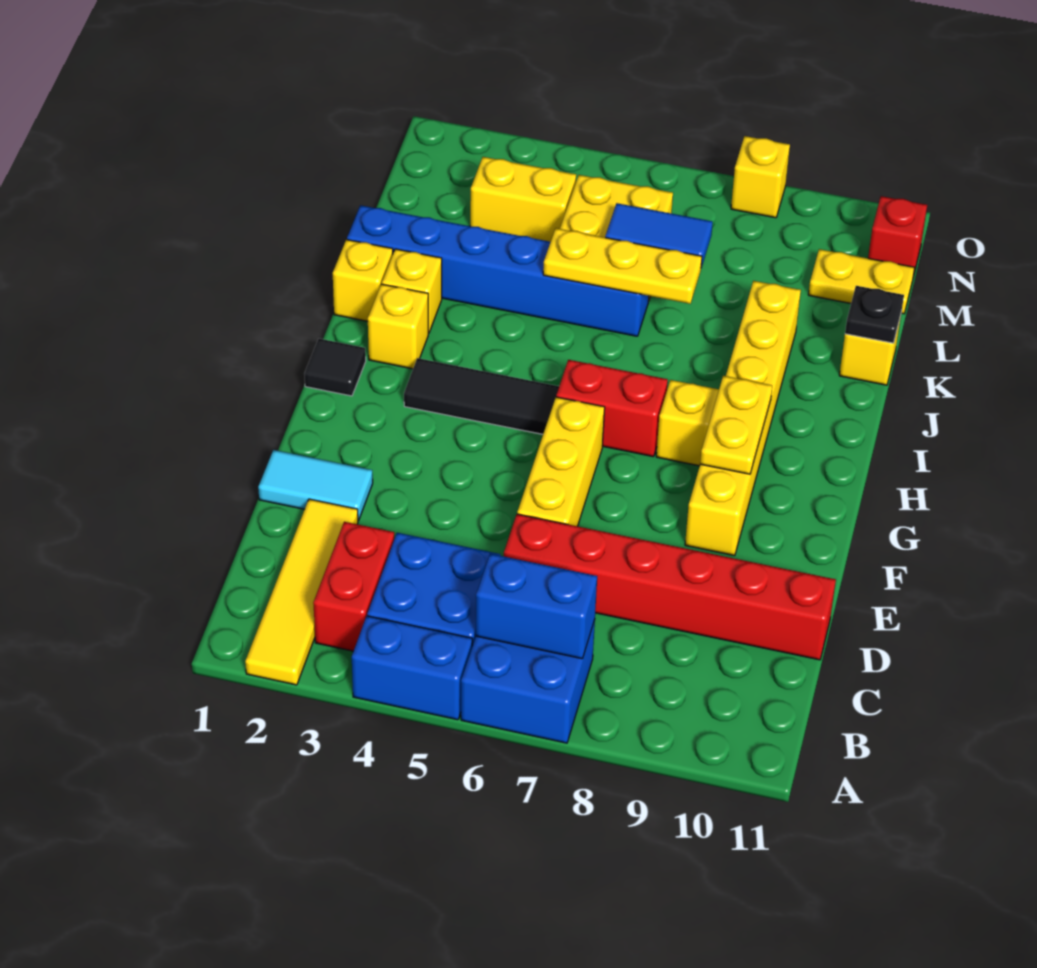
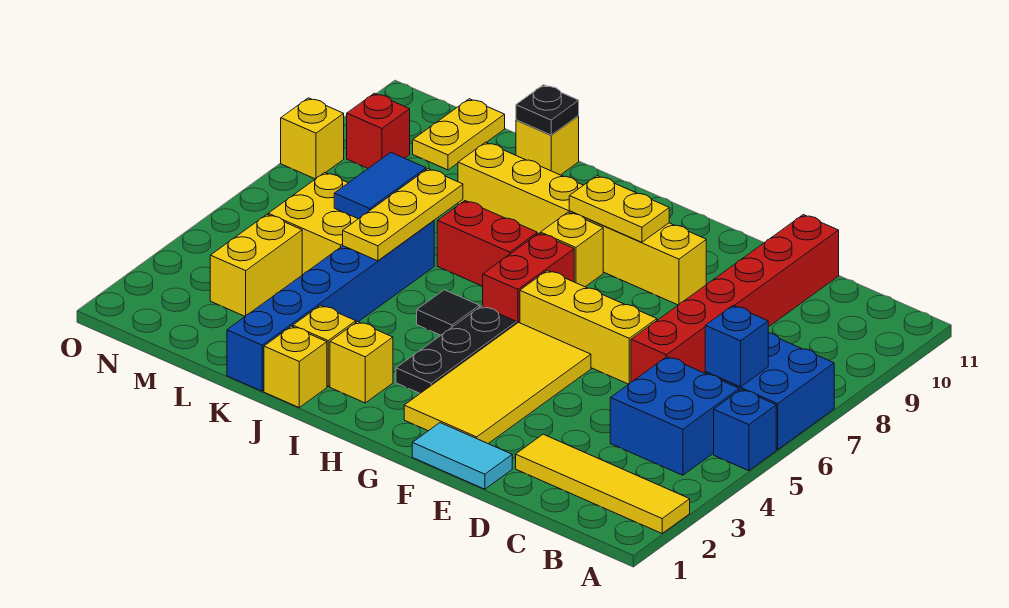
blue brick A4:A5 level 1 -> blue brick A5 level 1
red brick B3:C3 level 1 -> red brick I7:J7 level 1
blue brick B6:B7 level 2 -> blue brick B6 level 2
cyan tile E1:E2 level 1 -> cyan tile E1:F1 level 1
none -> yellow tile F2:G5 level 1
black tile H1 level 1 -> black tile I5 level 1
black tile H3:H5 level 1 -> black plate H3:H5 level 1
red brick N11 level 1 -> red brick N9 level 1

